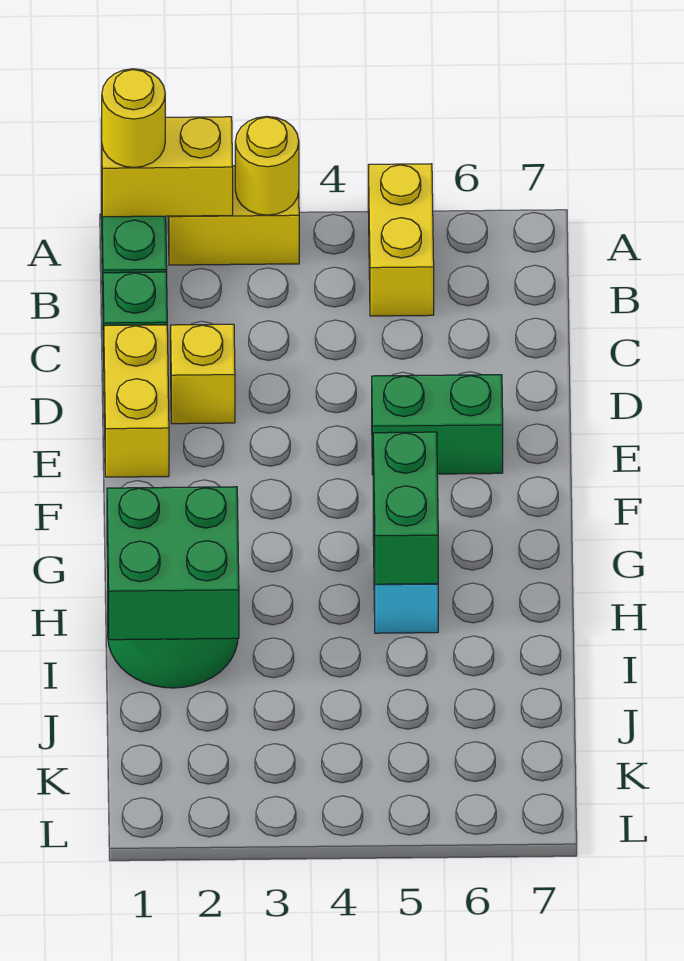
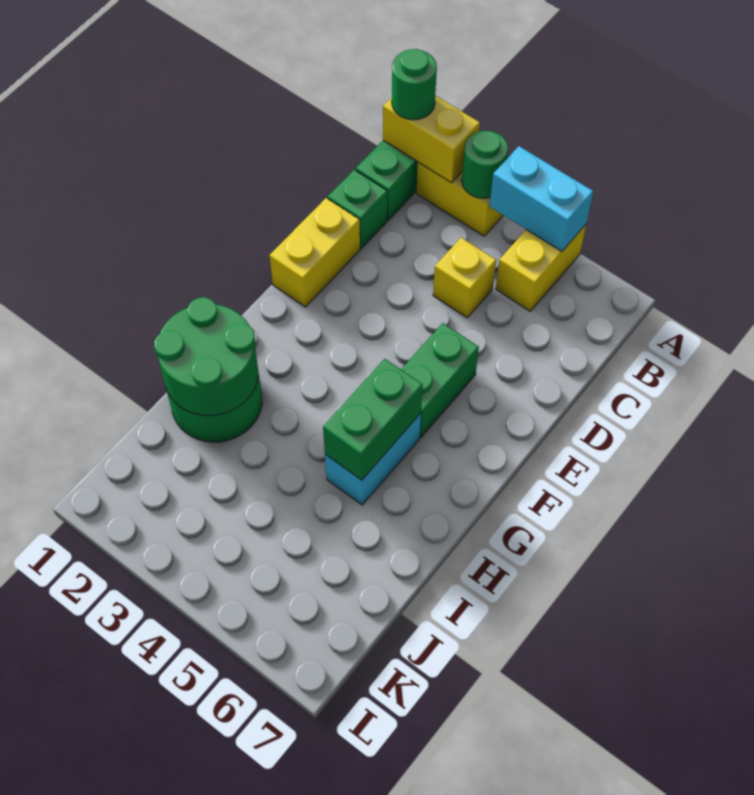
yellow round brick A1 level 3 -> green round brick A1 level 3
yellow round brick A3 level 2 -> green round brick A3 level 2
none -> cyan brick A4:A5 level 2
yellow brick D2 level 1 -> yellow brick C4 level 1
green brick E5:E6 level 1 -> green brick E5:F5 level 1
green brick H1:I2 level 2 -> green round brick H1:I2 level 2

